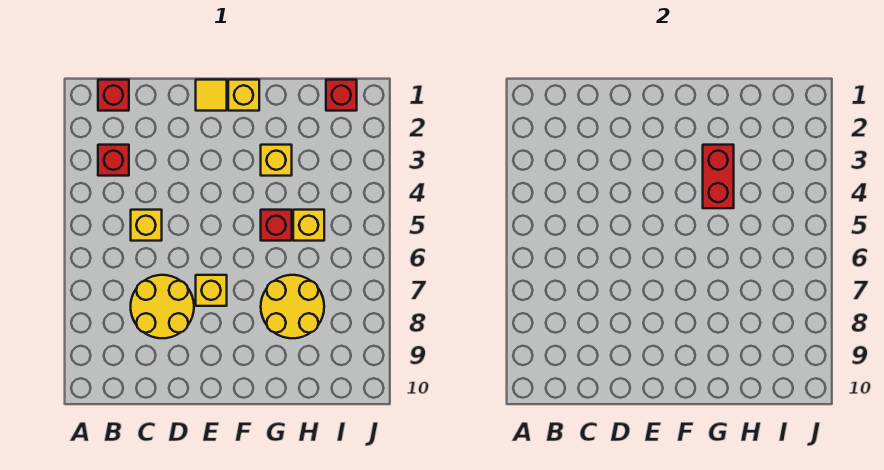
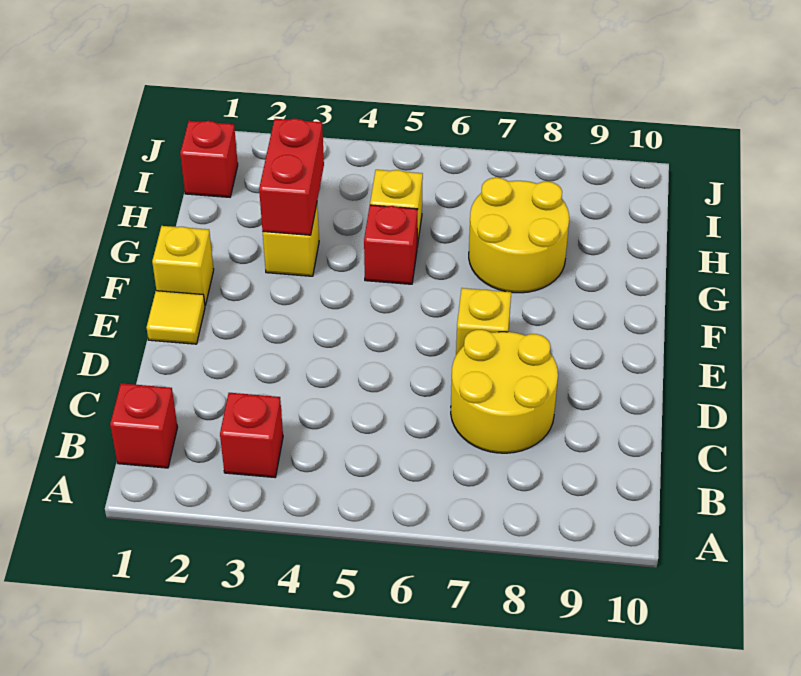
yellow brick C5 level 1 -> none
red brick G3:G4 level 2 -> red brick G3:H3 level 2

